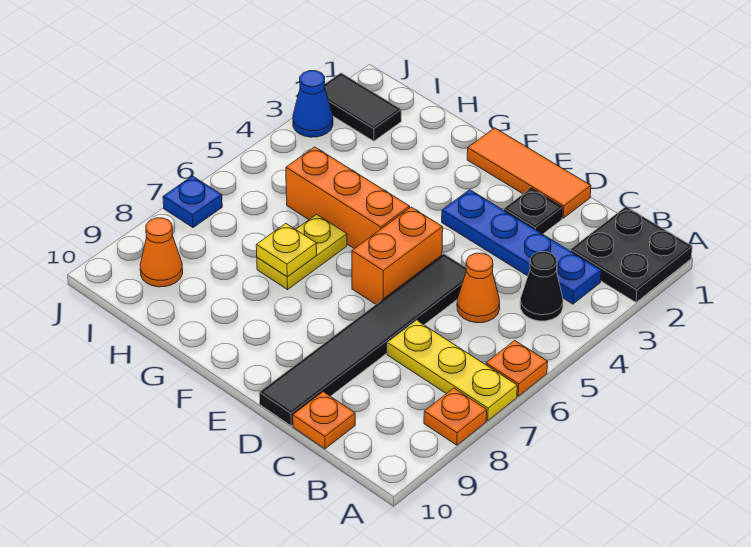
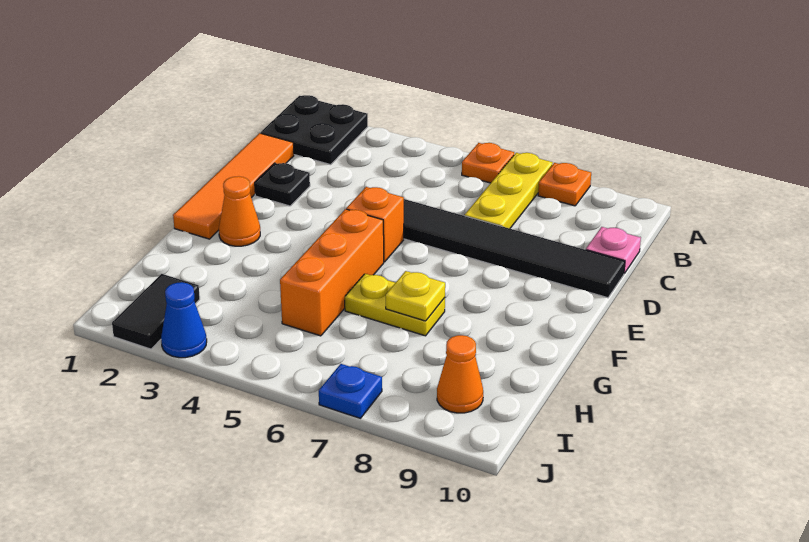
blue plate B3:E3 level 1 -> none
black cone B4 level 1 -> none
orange cone C5 level 1 -> orange cone F2 level 1
orange plate C10 level 1 -> pink plate C10 level 1
orange tile D1:F1 level 1 -> orange tile C1:F1 level 1
orange brick E5:E6 level 1 -> orange brick E5 level 1

